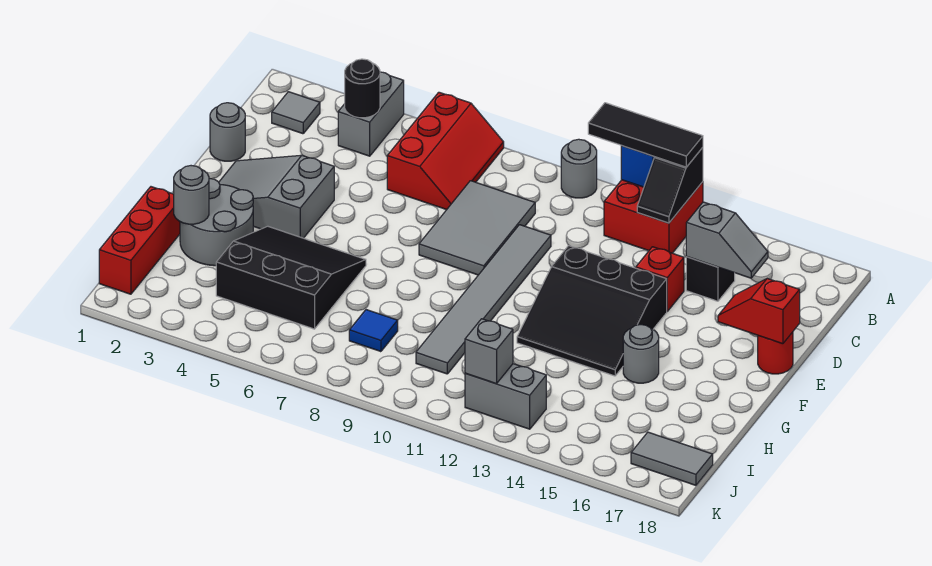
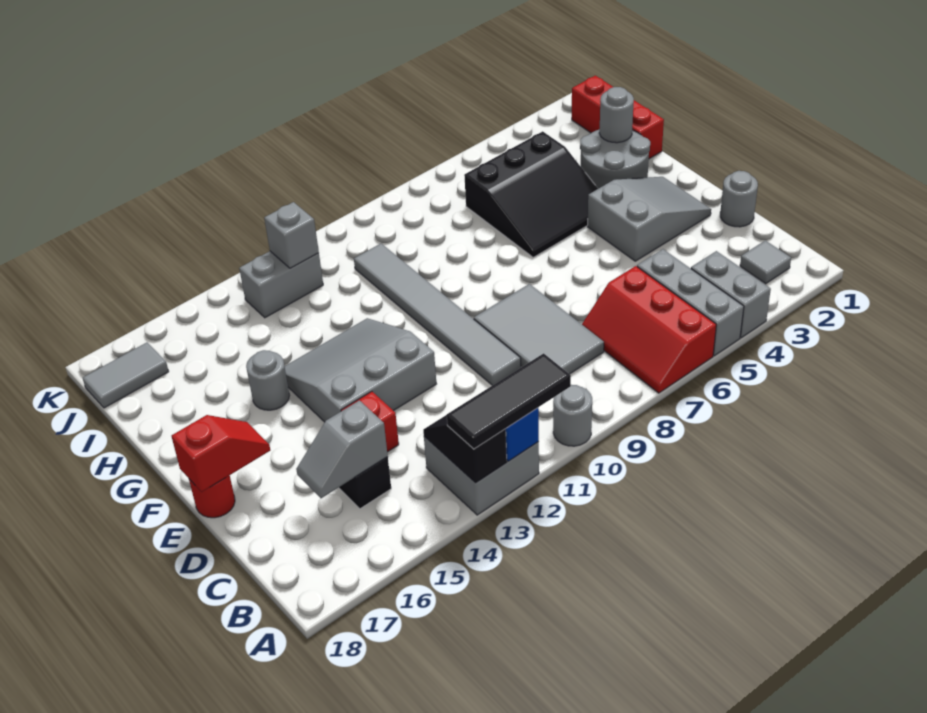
none -> grey brick A5:C5 level 1
red brick A12:B13 level 1 -> grey brick A12:B13 level 1
black round brick B4 level 2 -> none
black slope E12:G14 level 1 top E -> grey slope E12:G14 level 1 top E
blue tile I8 level 1 -> none

